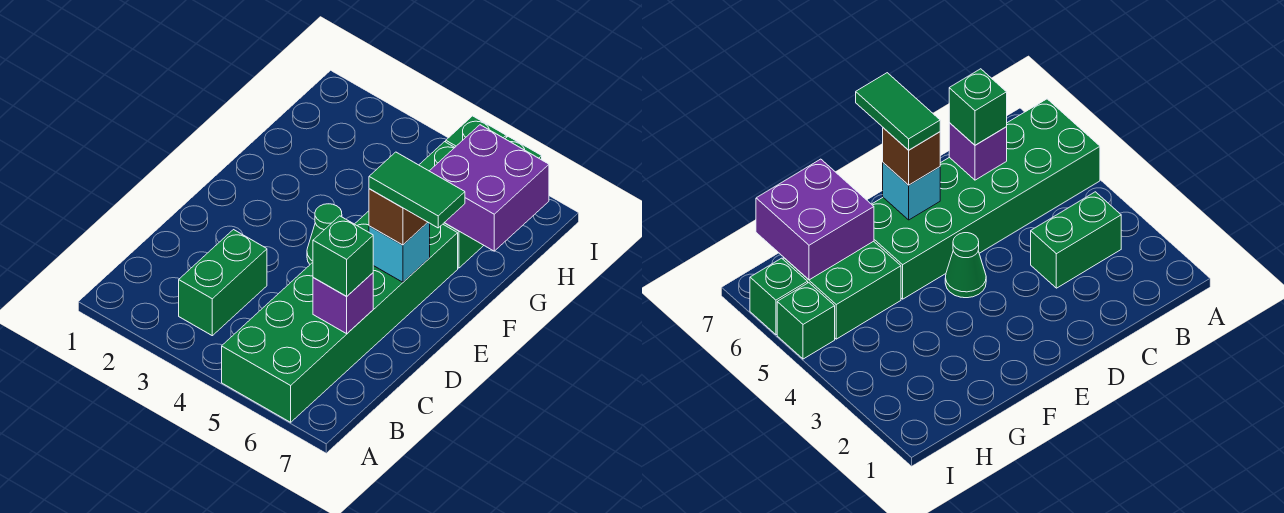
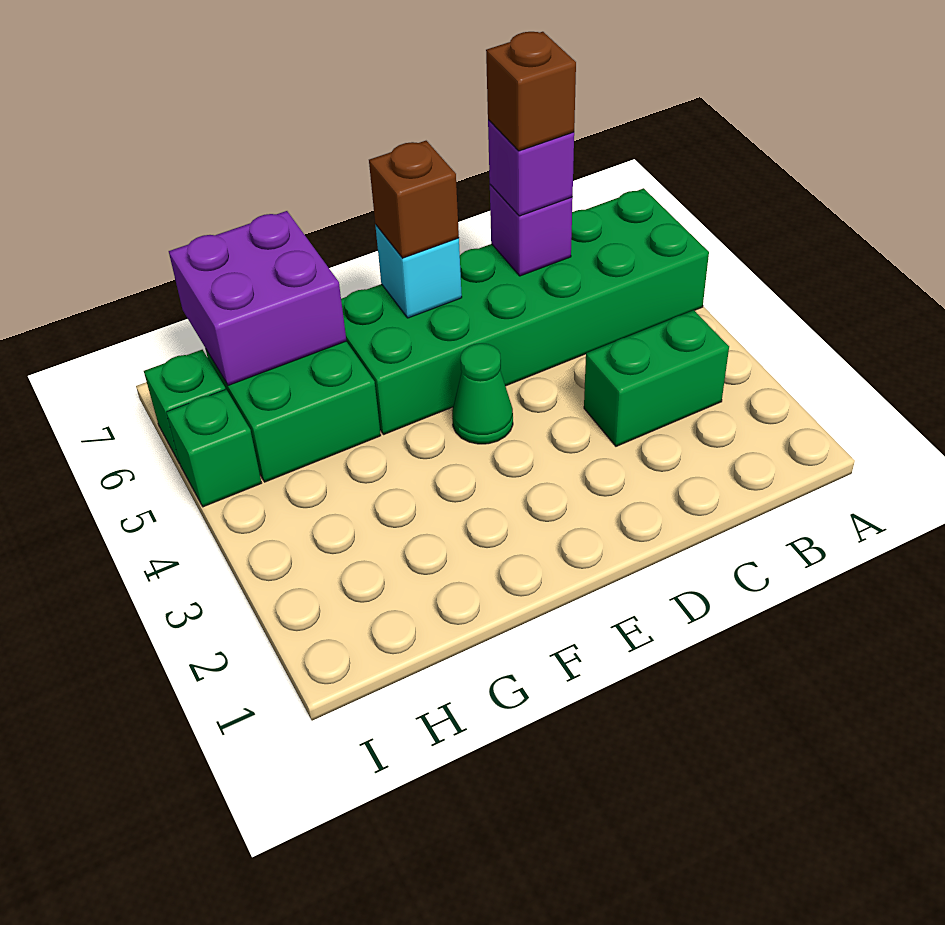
green brick C6 level 3 -> purple brick C6 level 3
none -> brown brick C6 level 4
green tile E6:E7 level 4 -> none

